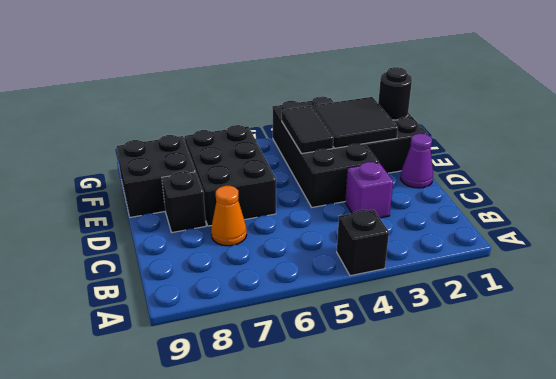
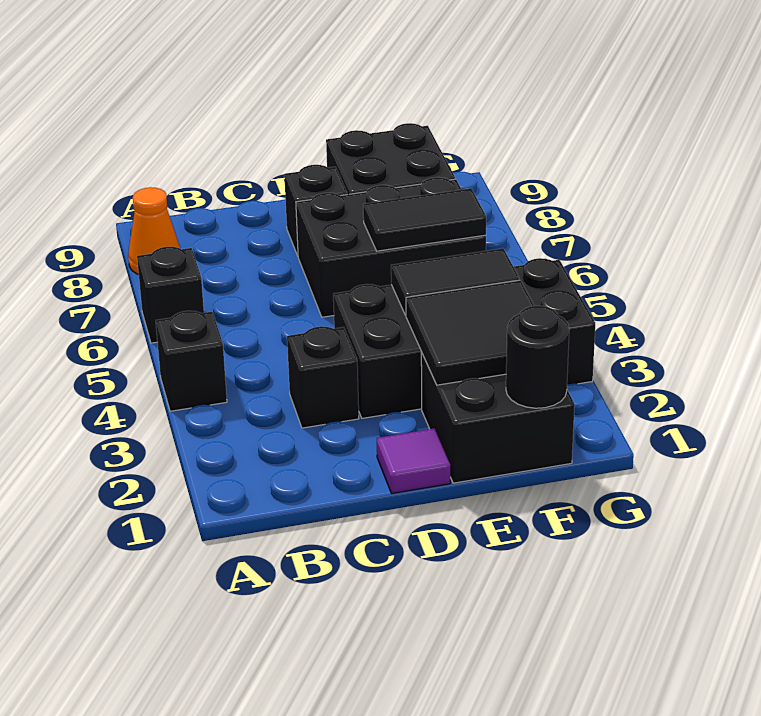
none -> black brick A6 level 1
purple brick C3 level 1 -> black brick C3 level 1
orange cone C7 level 1 -> orange cone A8 level 1
purple cone D1 level 1 -> purple tile D1 level 1
none -> black tile E6:F6 level 2

